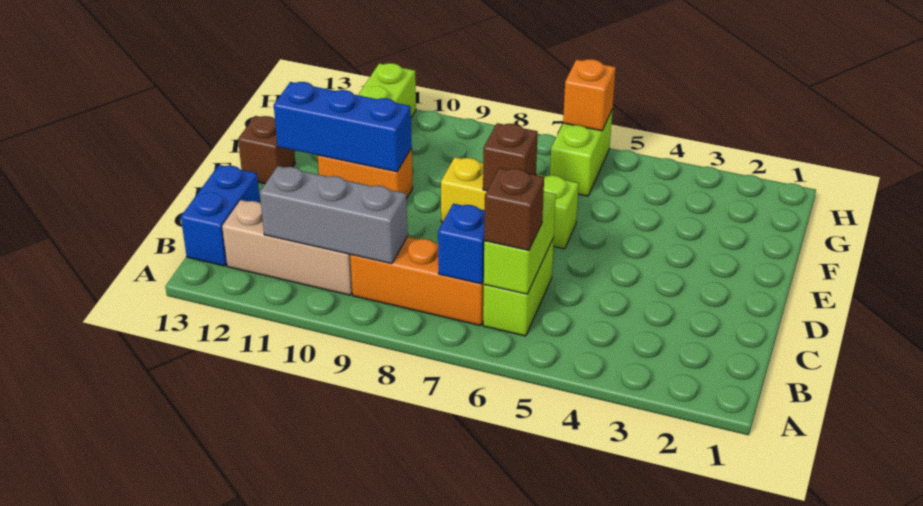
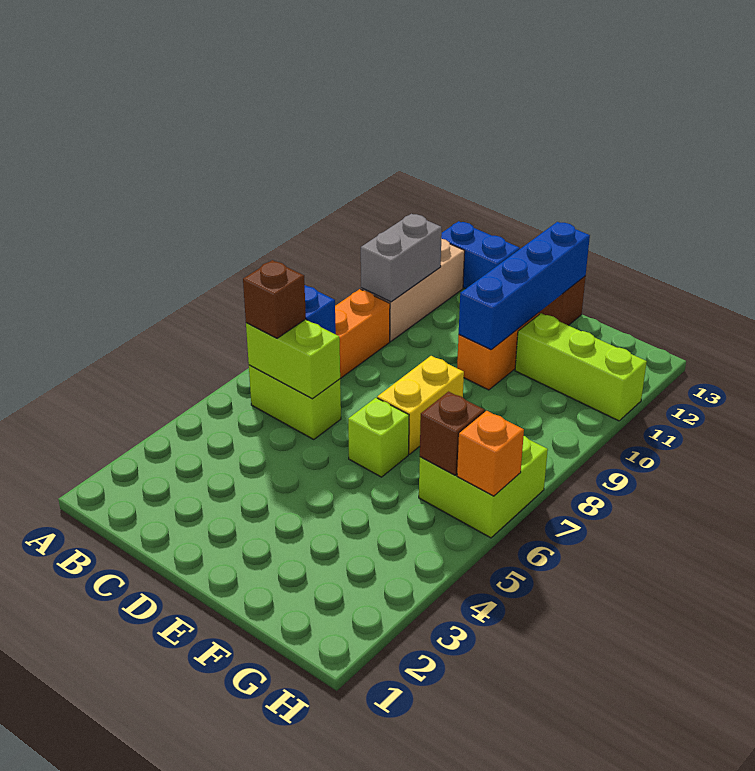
grey brick B9:B11 level 2 -> grey brick B10:B11 level 2
brown brick E7 level 2 -> brown brick G6 level 2
blue brick E10:E12 level 2 -> blue brick E10:E13 level 2
lime brick G6:H6 level 1 -> lime brick G6:H7 level 1

